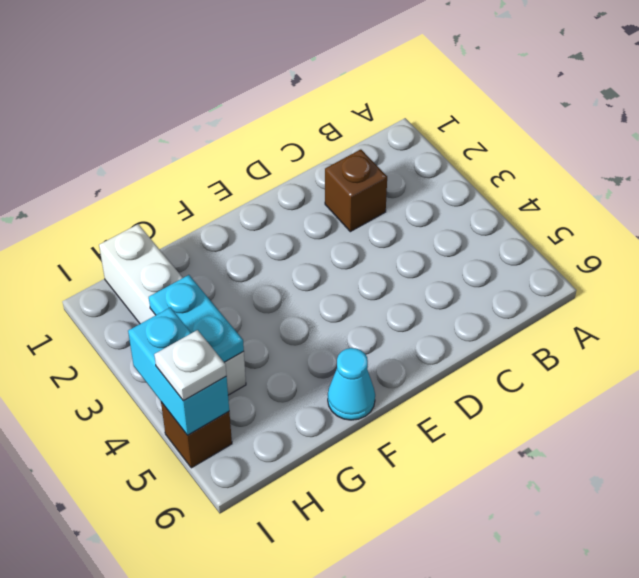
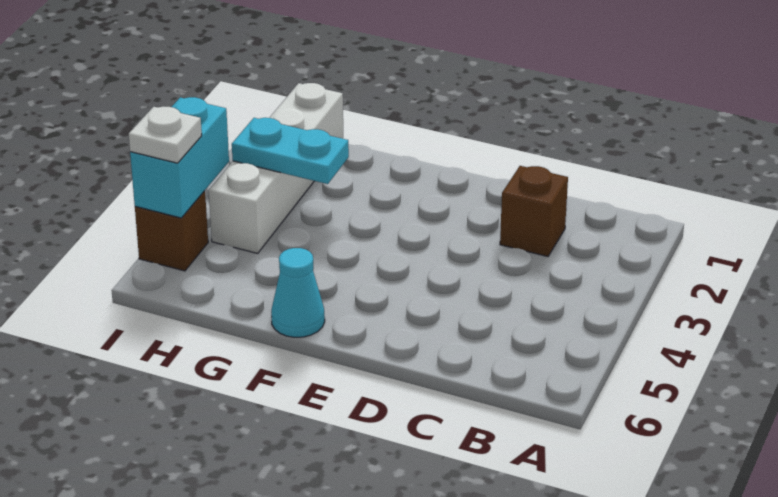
cyan plate H3:H4 level 2 -> cyan plate G3:H3 level 2

